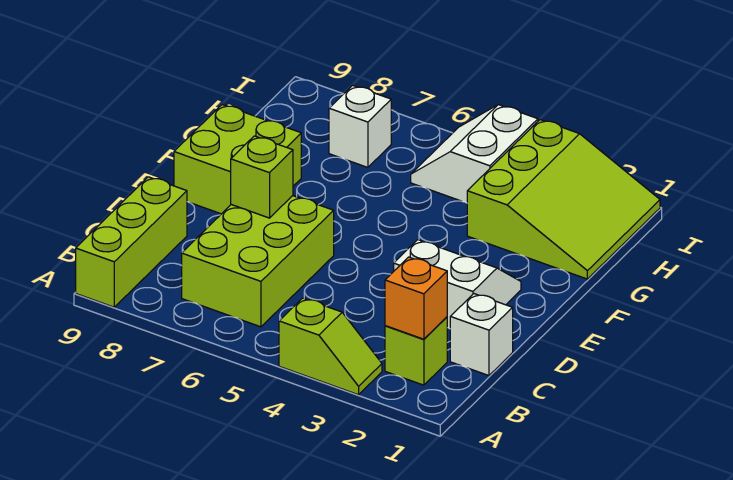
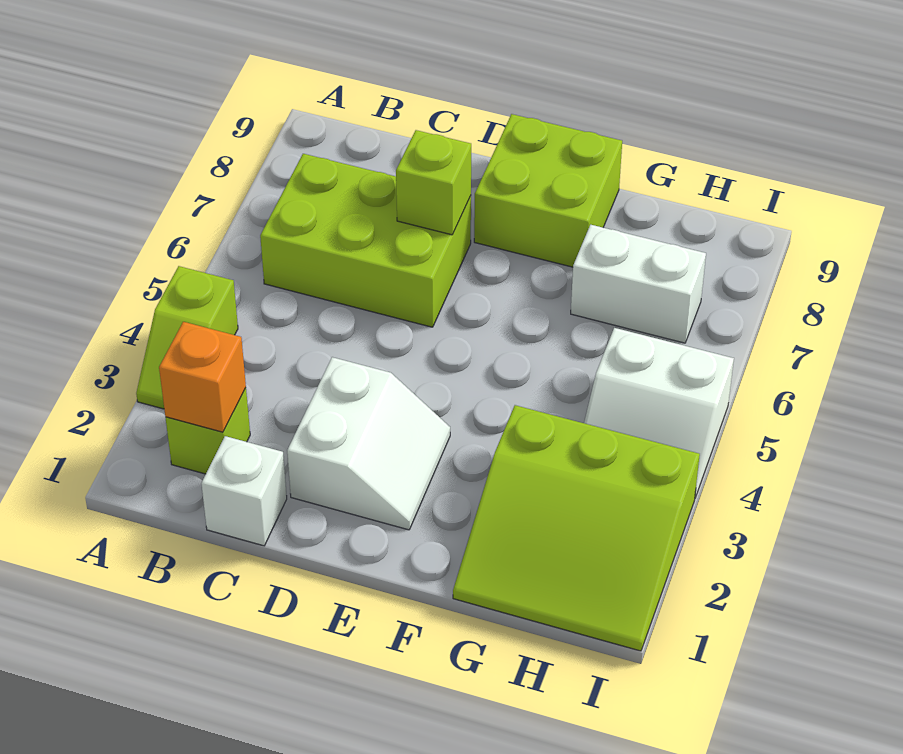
lime brick A9:C9 level 1 -> none
white slope H4:I5 level 1 top 4 -> white slope H4:I5 level 1 top 5
white brick H7 level 1 -> white brick G7:H7 level 1

